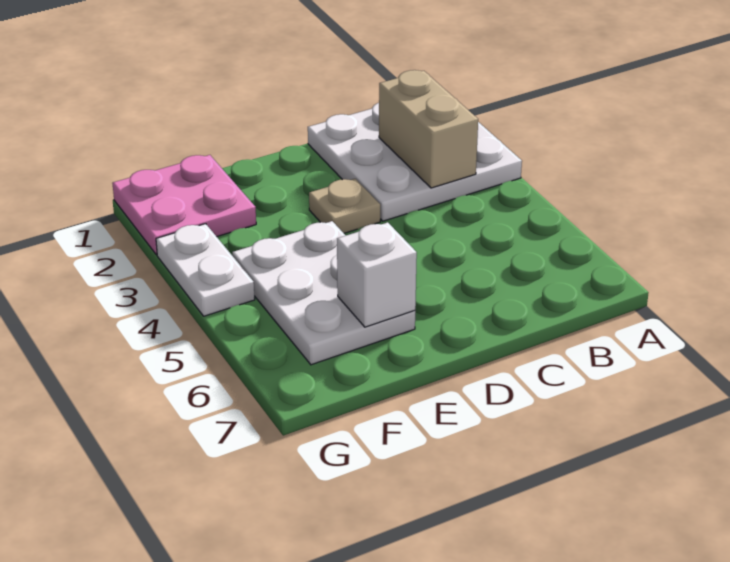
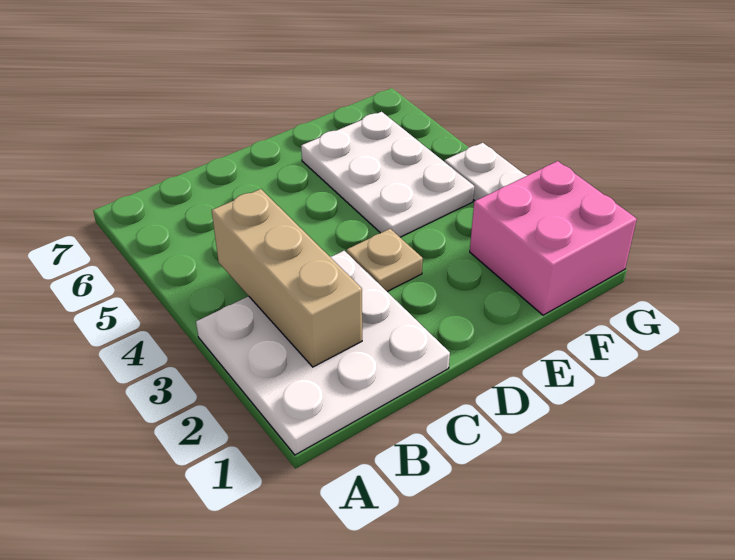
tan brick B2:B3 level 2 -> tan brick B2:B4 level 2
white brick E6 level 2 -> none
pink plate F1:G2 level 1 -> pink brick F1:G2 level 1

